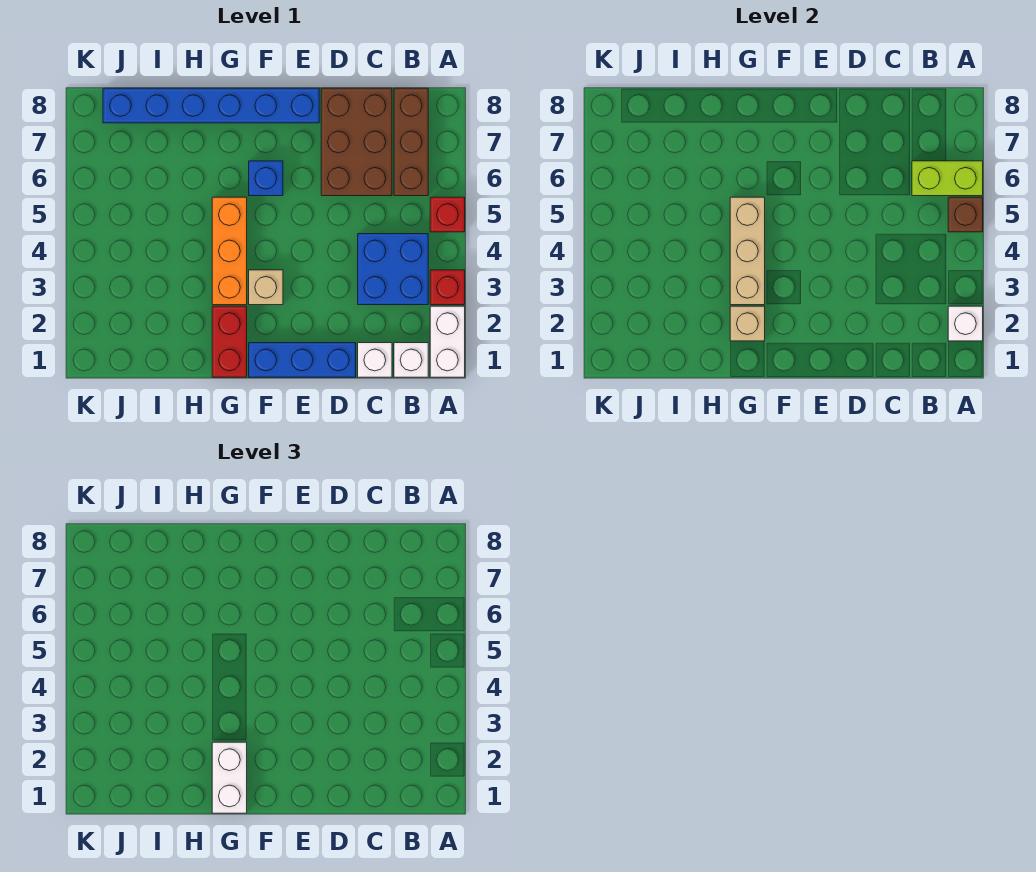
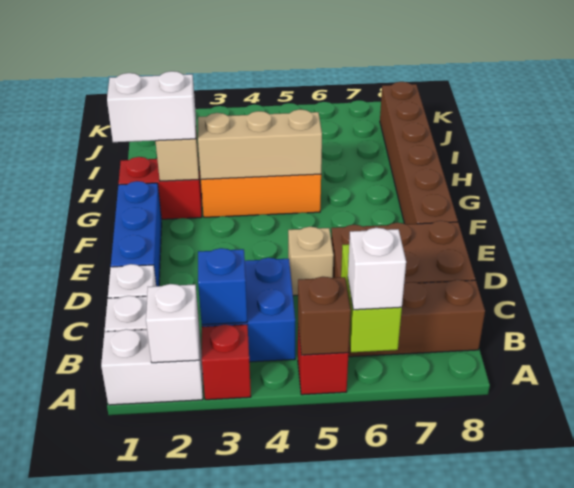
none -> white brick A6 level 3
blue brick E8:J8 level 1 -> brown brick E8:J8 level 1
tan brick F3 level 1 -> tan brick D5 level 1
blue brick F6 level 1 -> blue brick B3 level 2

